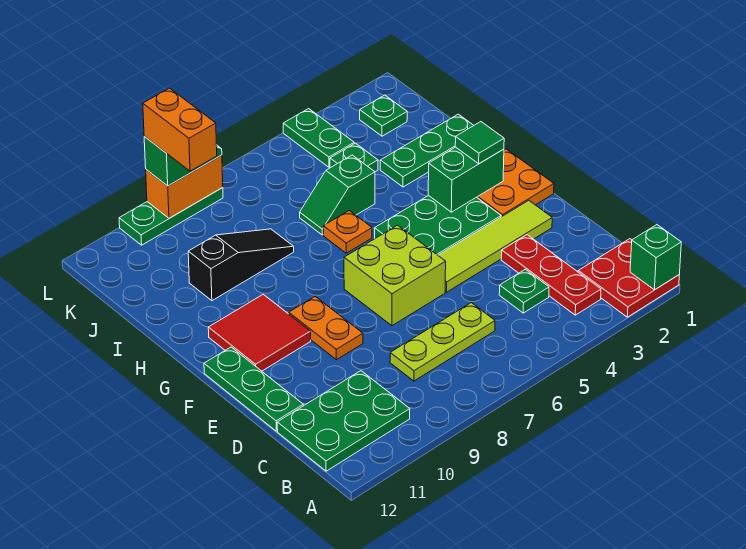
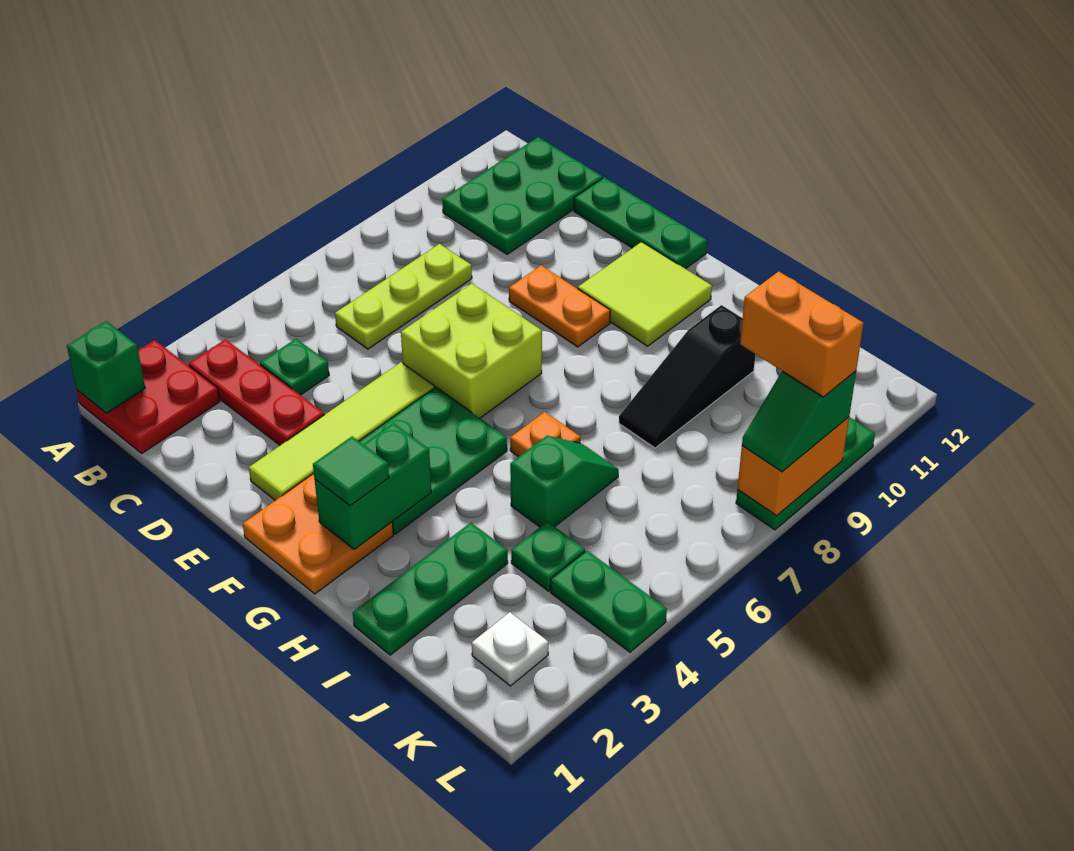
red tile F10:G11 level 1 -> lime tile F10:G11 level 1
green plate K2 level 1 -> white plate K2 level 1

